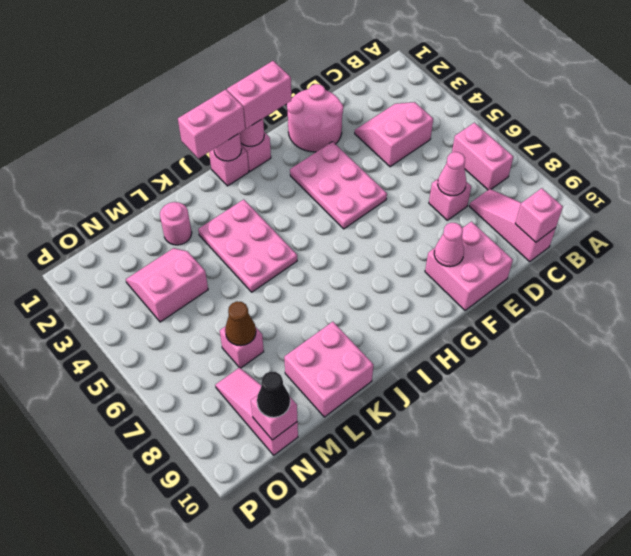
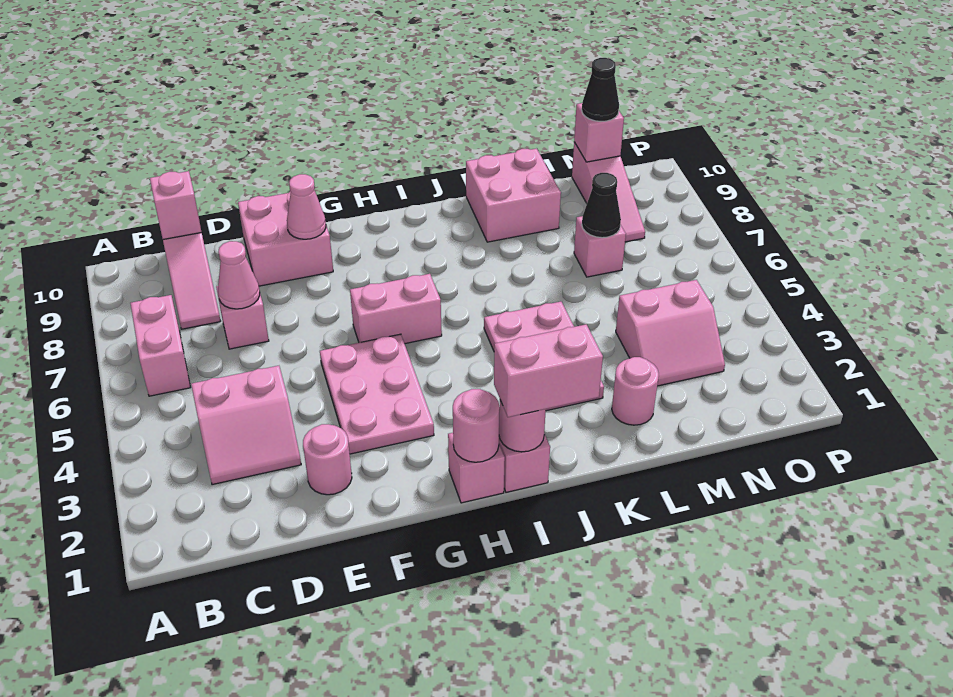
pink round brick E1:F2 level 1 -> pink round brick E2 level 1
pink brick G1:H1 level 3 -> pink brick G6:H6 level 1
brown cone M7 level 2 -> black cone M7 level 2

